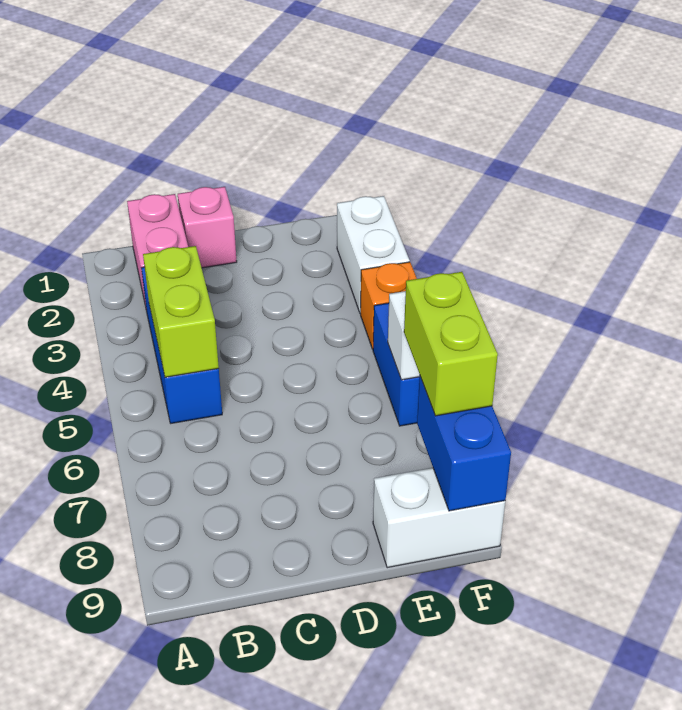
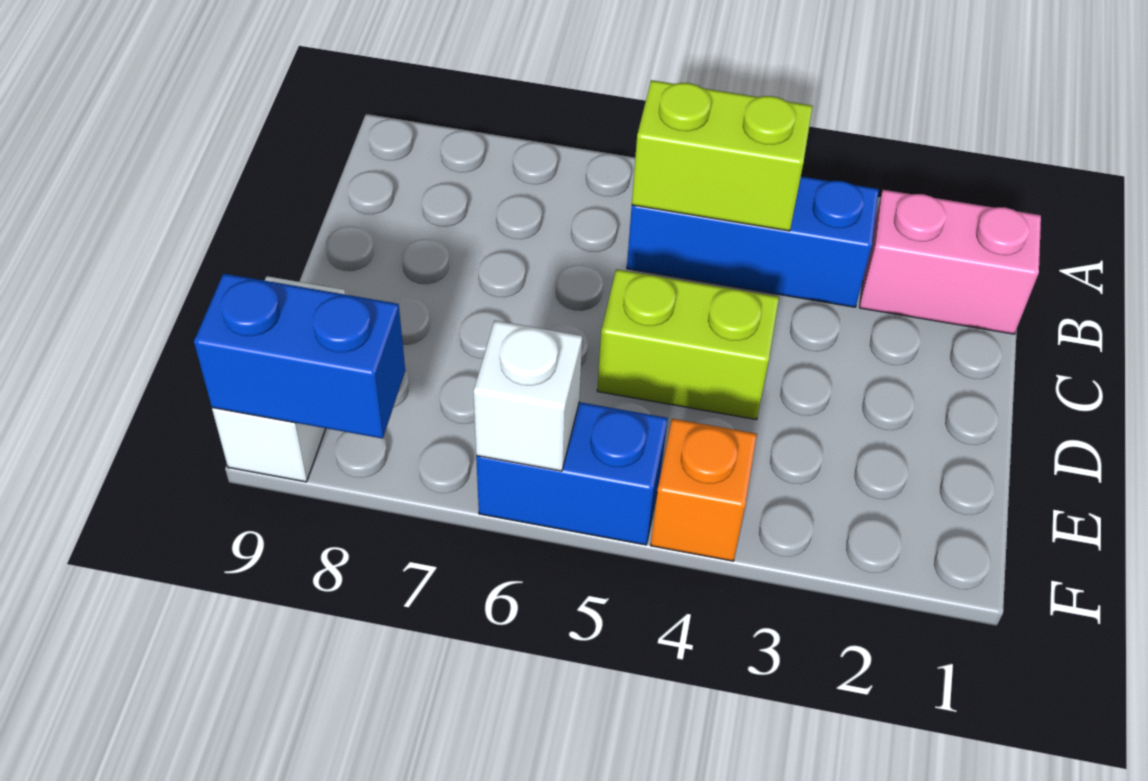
pink brick C1 level 1 -> none
white brick F2:F3 level 1 -> none
lime brick F7:F8 level 3 -> lime brick D4:D5 level 1

